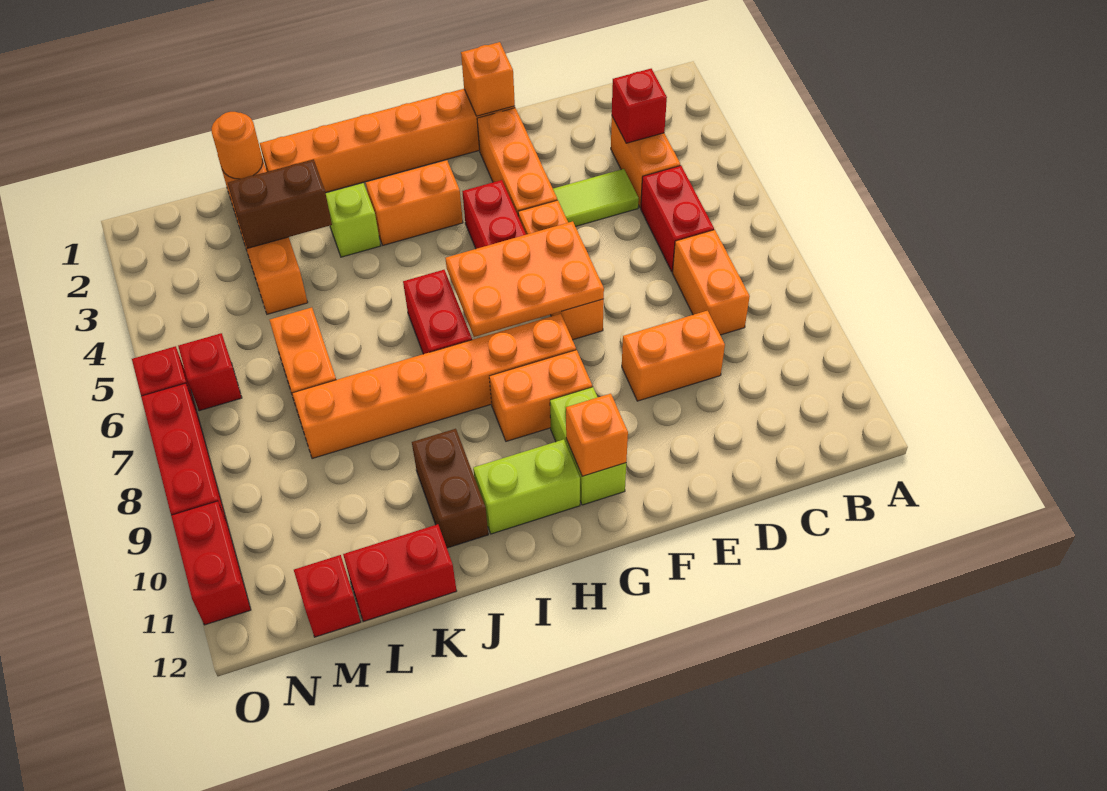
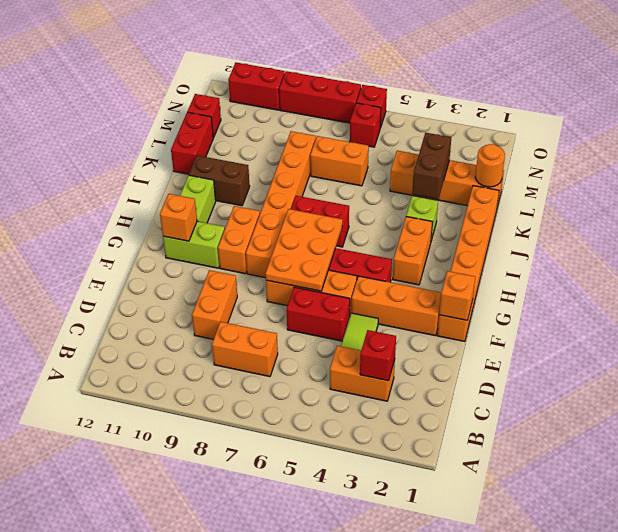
red brick C5:C6 level 1 -> red brick E5:E6 level 1

